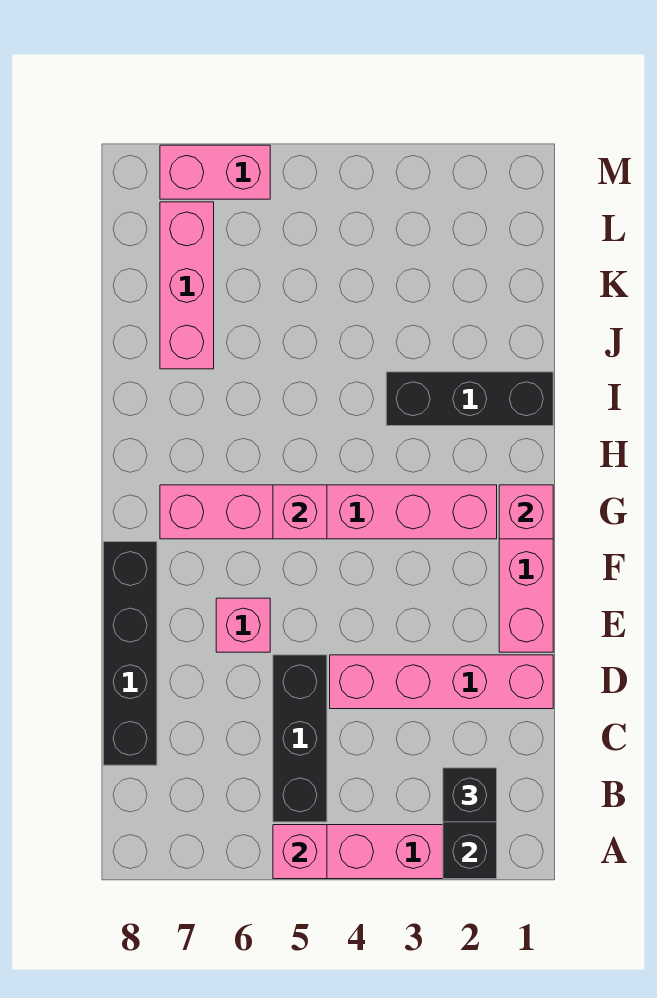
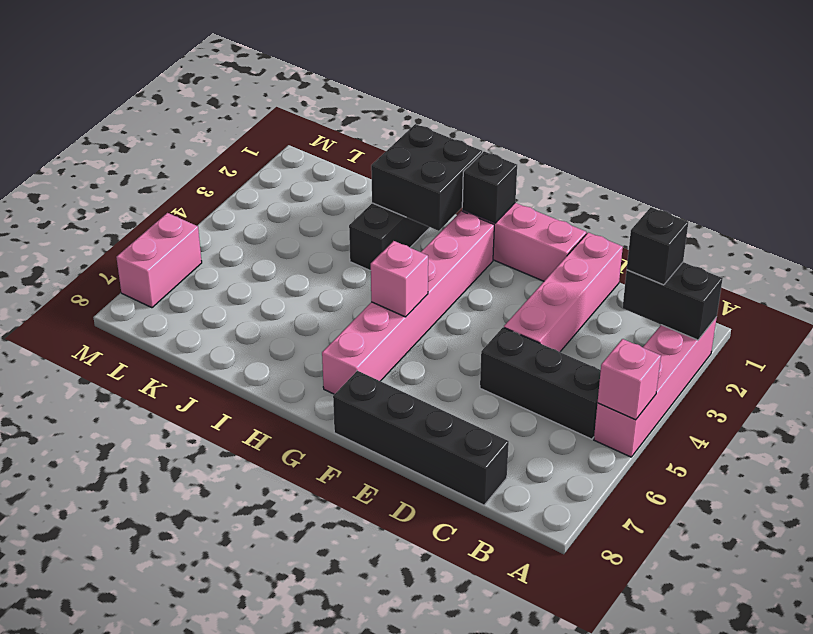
pink brick E6 level 1 -> none
pink brick G1 level 2 -> black brick G1 level 2
none -> black brick H1:I2 level 2
pink brick J7:L7 level 1 -> none

